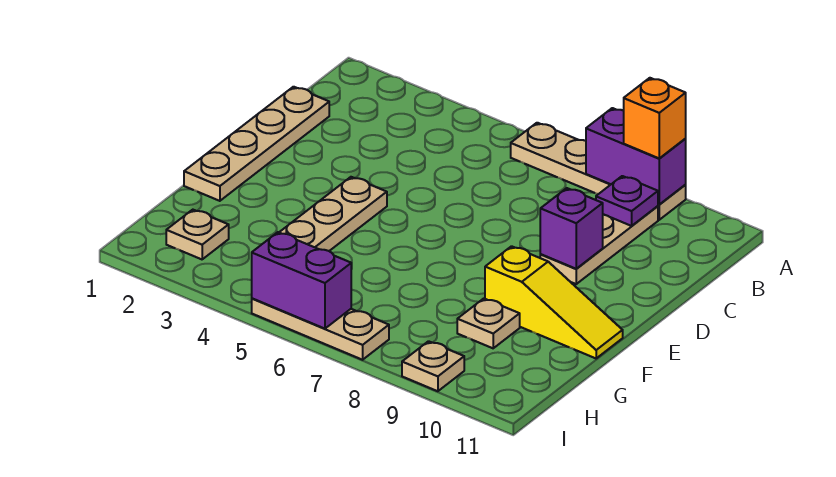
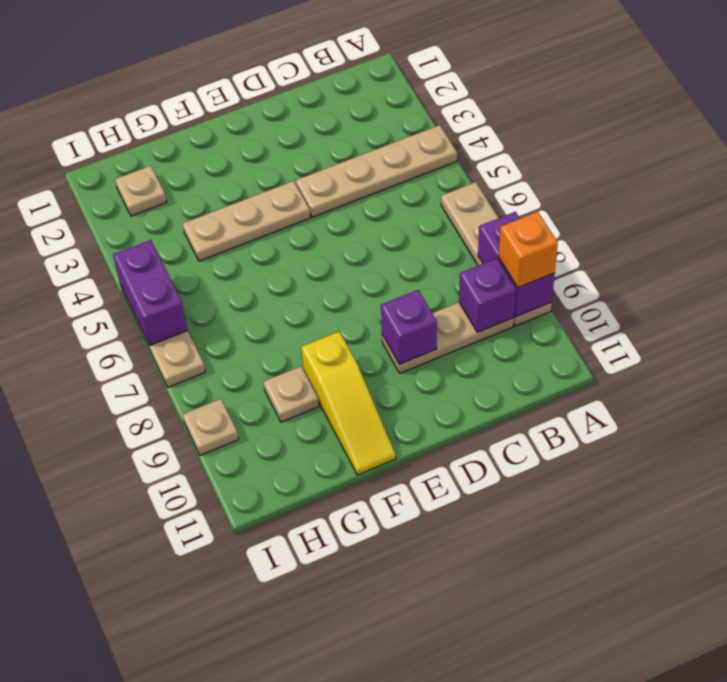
purple plate B9 level 2 -> purple brick B9 level 2
tan plate C1:F1 level 1 -> tan plate A4:D4 level 1

